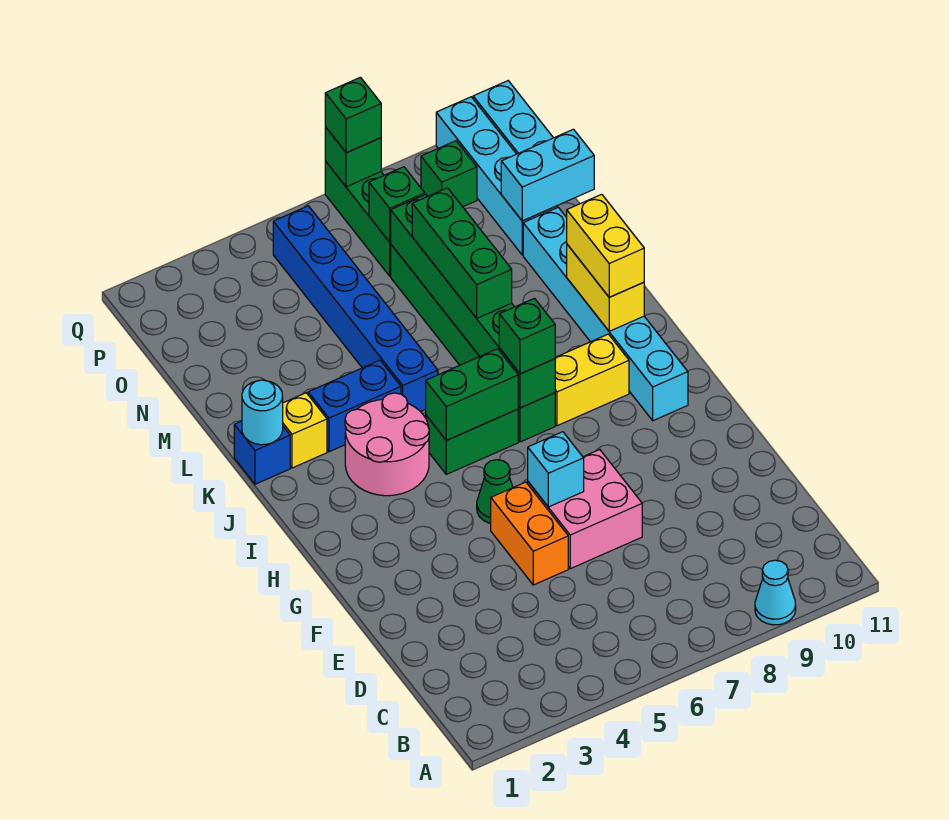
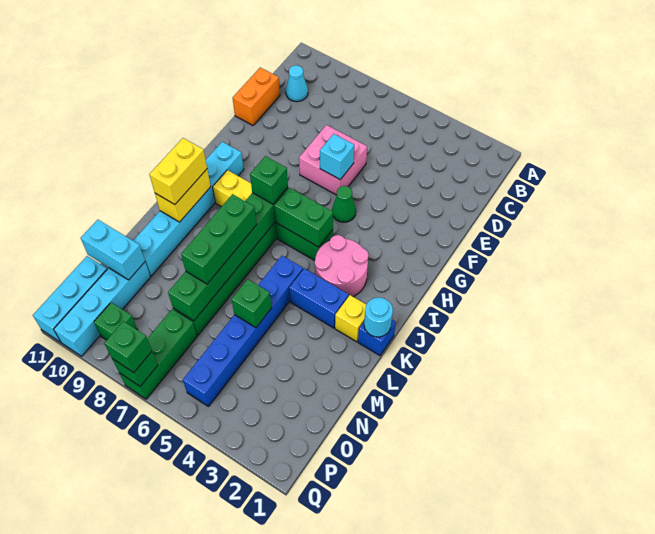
cyan cone A9 level 1 -> cyan cone C10 level 1
orange brick E5:F5 level 1 -> orange brick D11:E11 level 1
green brick O7 level 2 -> green brick M5 level 2

